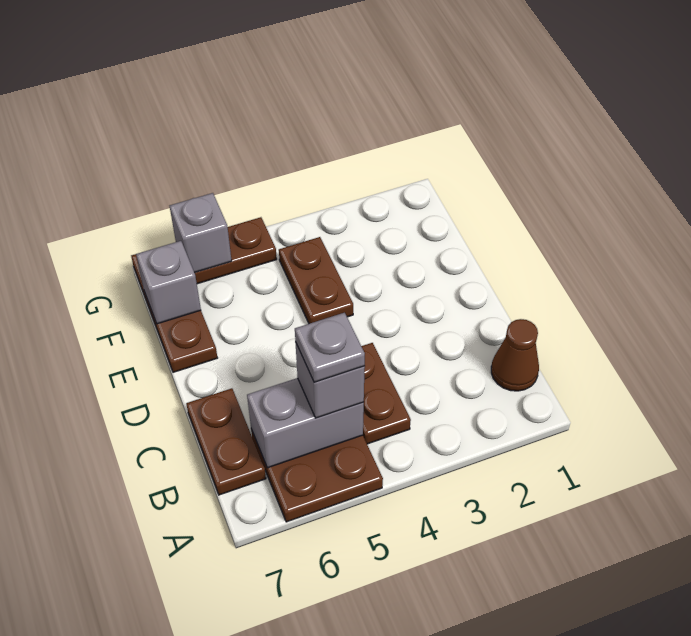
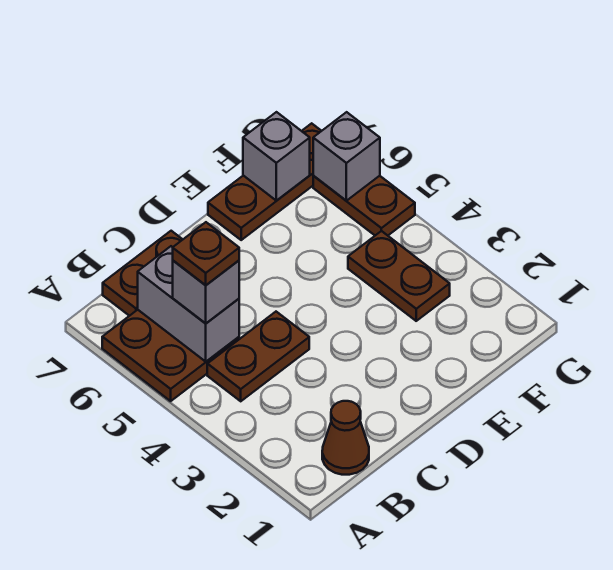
grey plate B5 level 4 -> brown plate B5 level 4
brown plate E4:F4 level 1 -> brown plate F3:F4 level 1

